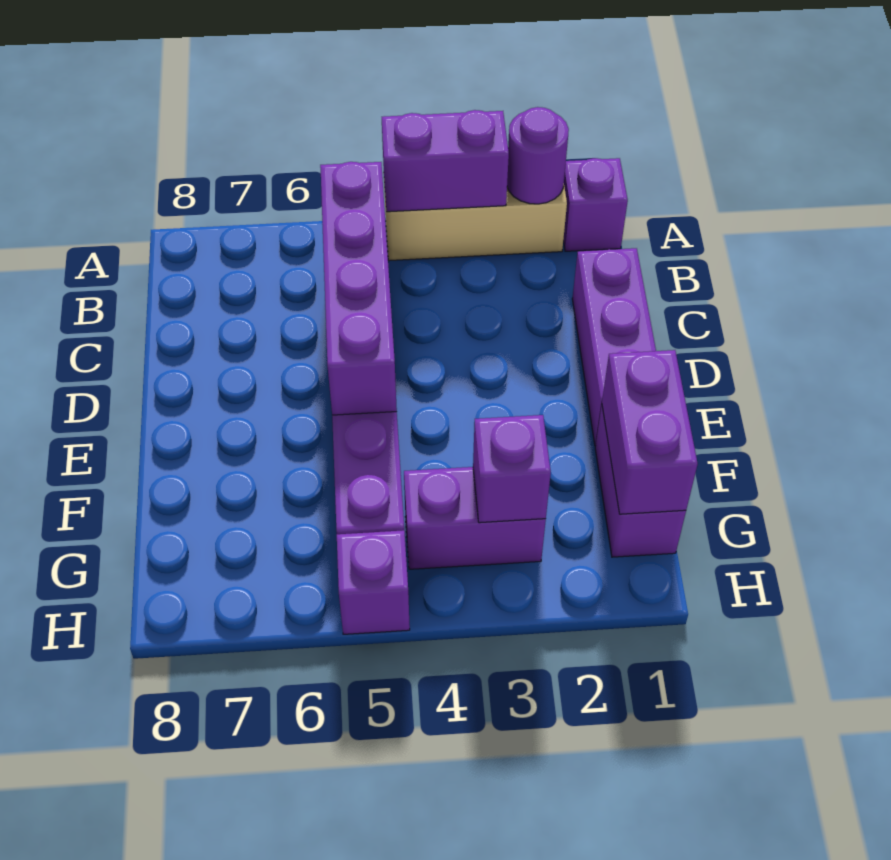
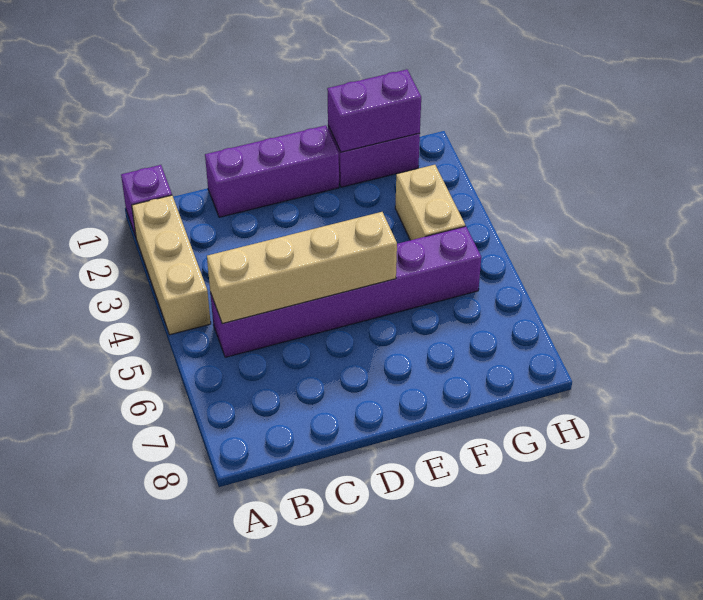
purple round brick A2 level 2 -> none
purple brick A3:A4 level 2 -> none
purple brick B5:E5 level 2 -> tan brick B5:E5 level 2
purple brick G3:G4 level 1 -> tan brick G3:G4 level 1
purple brick G3 level 2 -> none
purple brick H5 level 1 -> none

